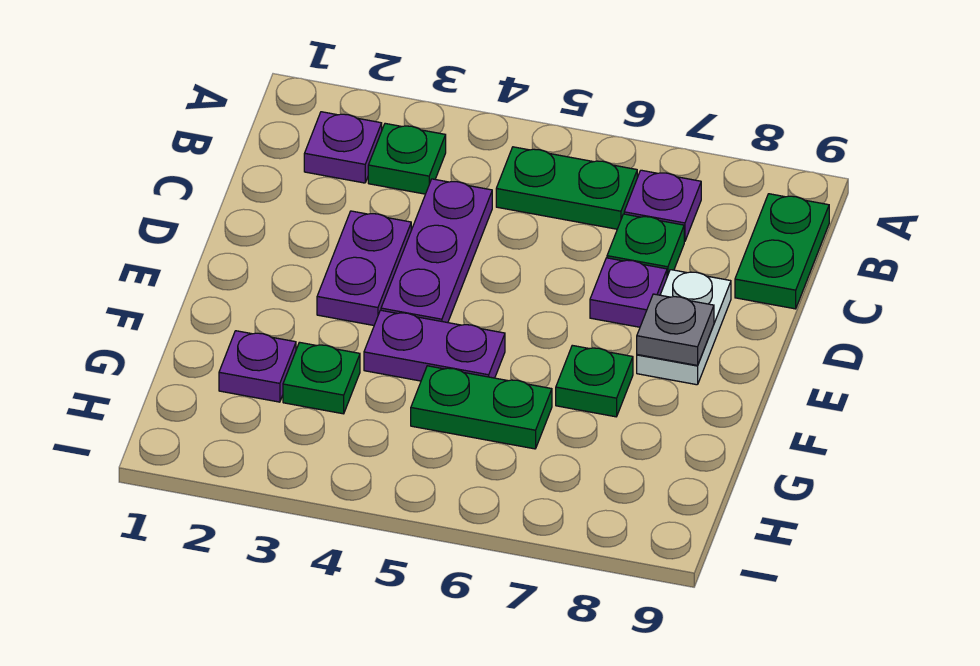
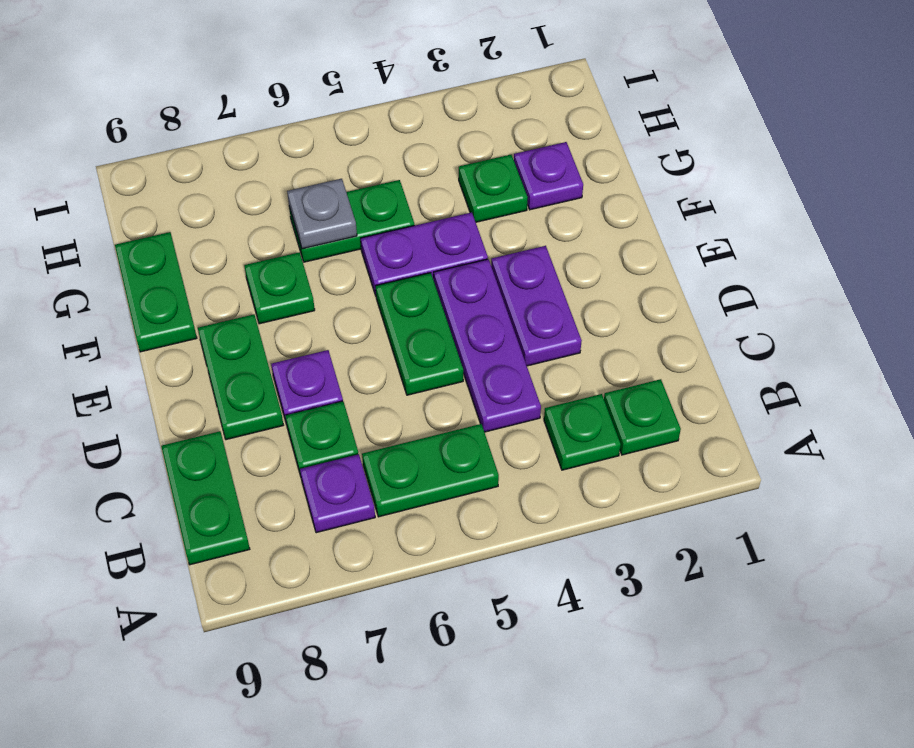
purple plate B2 level 1 -> green plate B2 level 1
none -> green plate D5:E5 level 1
white plate D8:E8 level 1 -> green plate D8:E8 level 1
grey plate E8 level 2 -> grey plate G6 level 2
none -> green plate F9:G9 level 1

